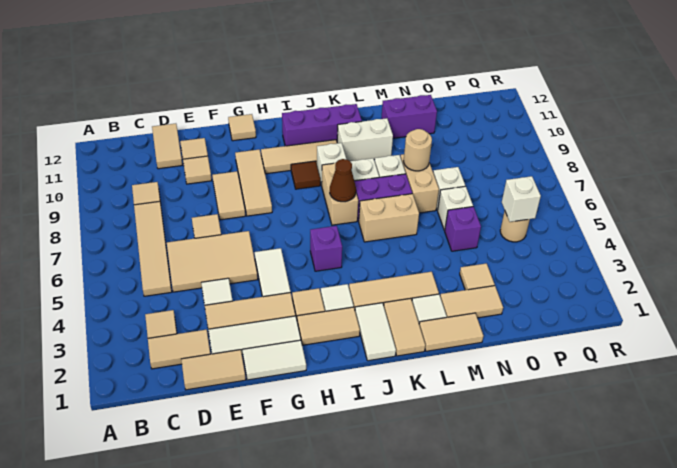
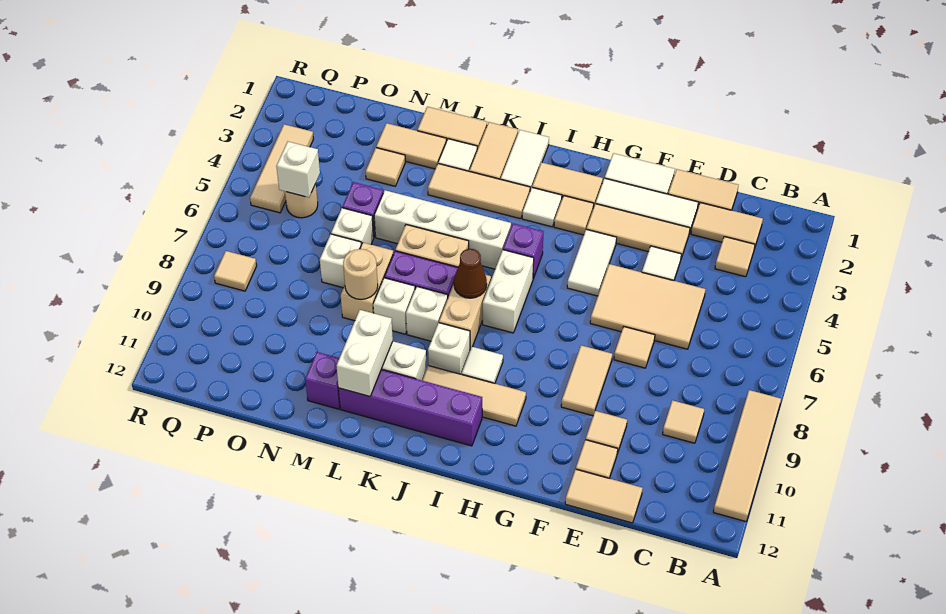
tan tile C5:C8 level 1 -> tan tile A8:A11 level 1
tan tile D11:D12 level 1 -> tan tile D12:E12 level 1
tan tile G8:G10 level 1 -> tan tile Q3:Q5 level 1
tan tile G12 level 1 -> tan tile Q8 level 1
none -> white brick I6:I7 level 1
brown tile I9 level 1 -> white tile I9 level 1
purple brick I11:K11 level 1 -> purple brick I11:L11 level 1
none -> white brick J5:M5 level 1
none -> white brick L10:L11 level 2
purple brick M11:N11 level 1 -> purple brick M11 level 1

